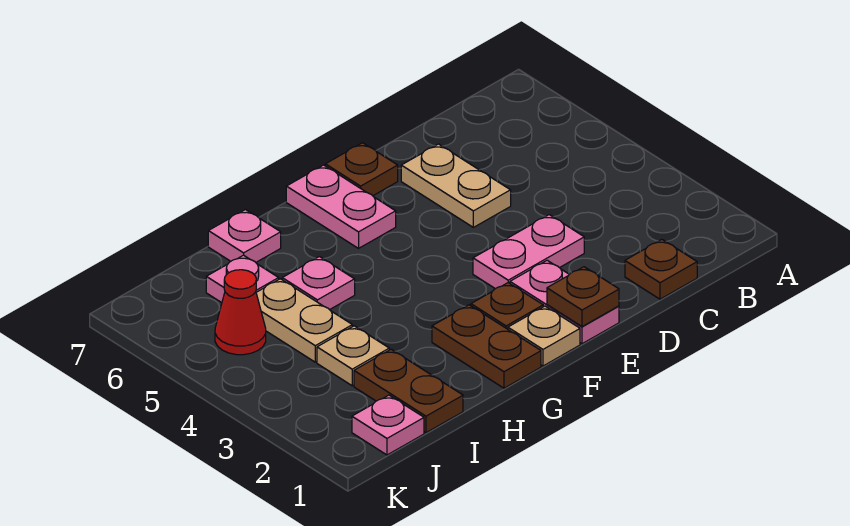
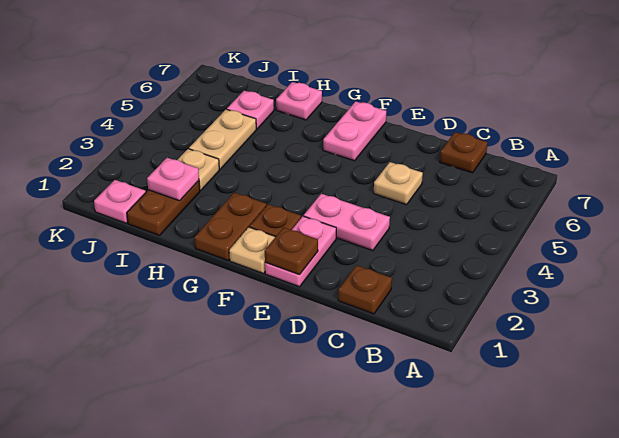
tan plate D5:D6 level 1 -> tan plate D5 level 1
brown plate E7 level 1 -> brown plate C7 level 1
pink plate H5 level 1 -> pink plate I2 level 2
red cone J5 level 1 -> none

